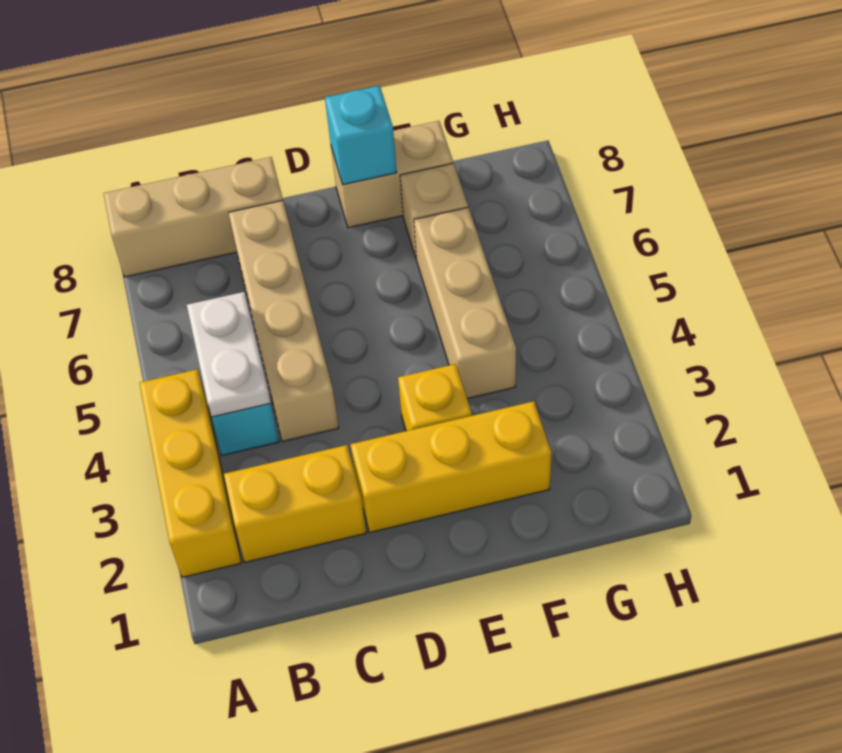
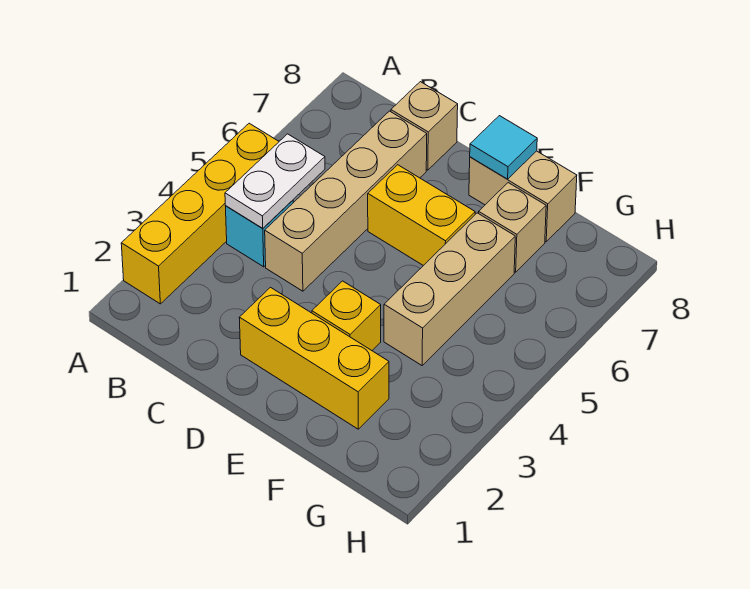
yellow brick A2:A4 level 1 -> yellow brick A2:A5 level 1
tan brick A8:C8 level 1 -> tan brick C8 level 1
yellow brick B2:C2 level 1 -> yellow brick D6:E6 level 1
cyan brick E8 level 2 -> cyan tile E8 level 2

